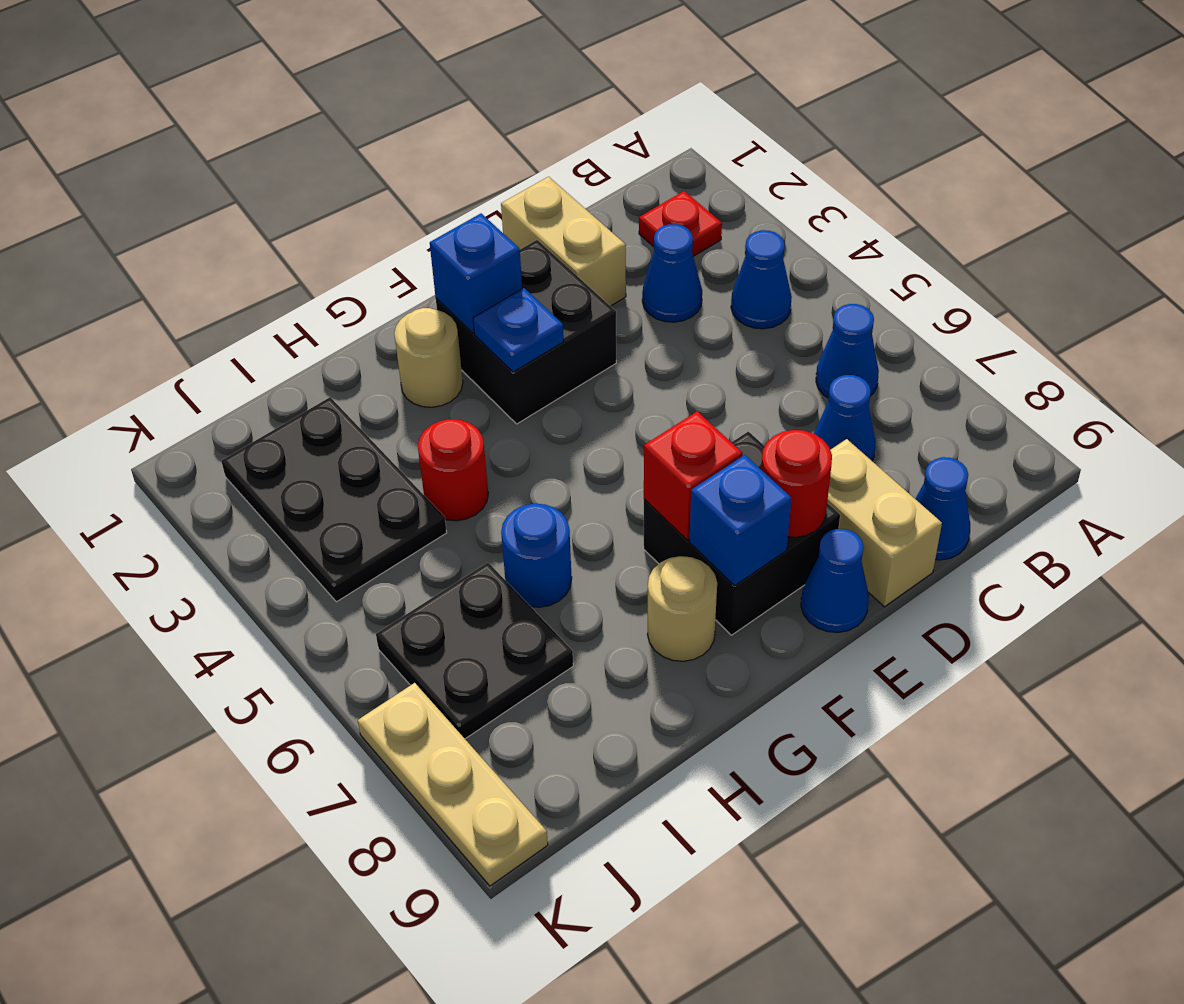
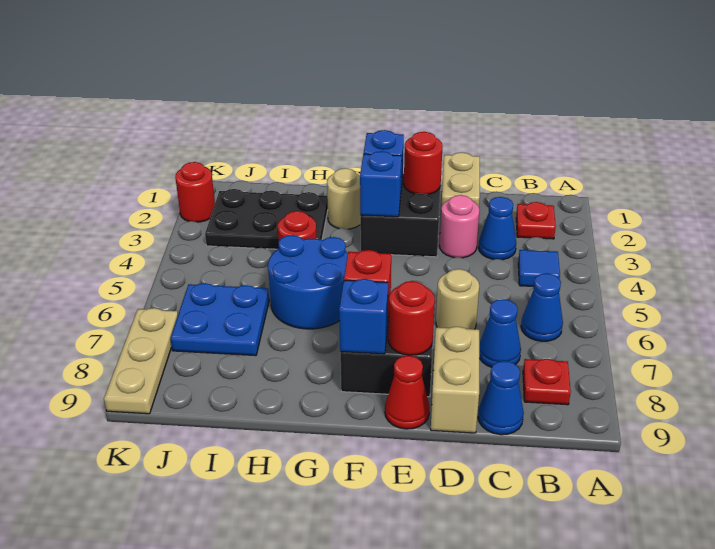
blue cone B4 level 1 -> blue tile B4 level 1
none -> red plate B8 level 1
none -> pink round brick D3 level 1
none -> red round brick E2 level 2
blue cone E9 level 1 -> red cone E9 level 1
blue plate F3 level 2 -> blue brick F3 level 2
tan round brick G8 level 1 -> tan round brick D6 level 1
blue round brick H6 level 1 -> blue round brick G5:H6 level 1
black plate I2:J4 level 1 -> black plate H2:J3 level 1
black plate I6:J7 level 1 -> blue plate I6:J7 level 1
none -> red round brick K2 level 1

